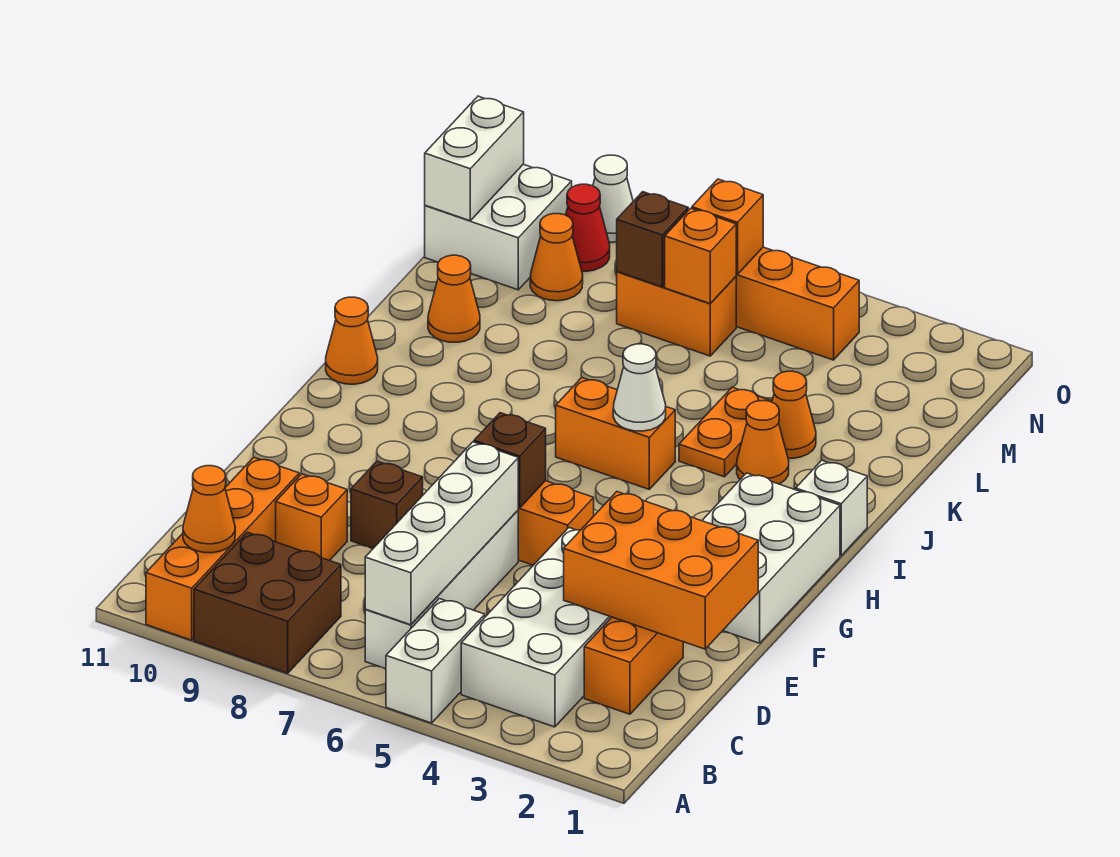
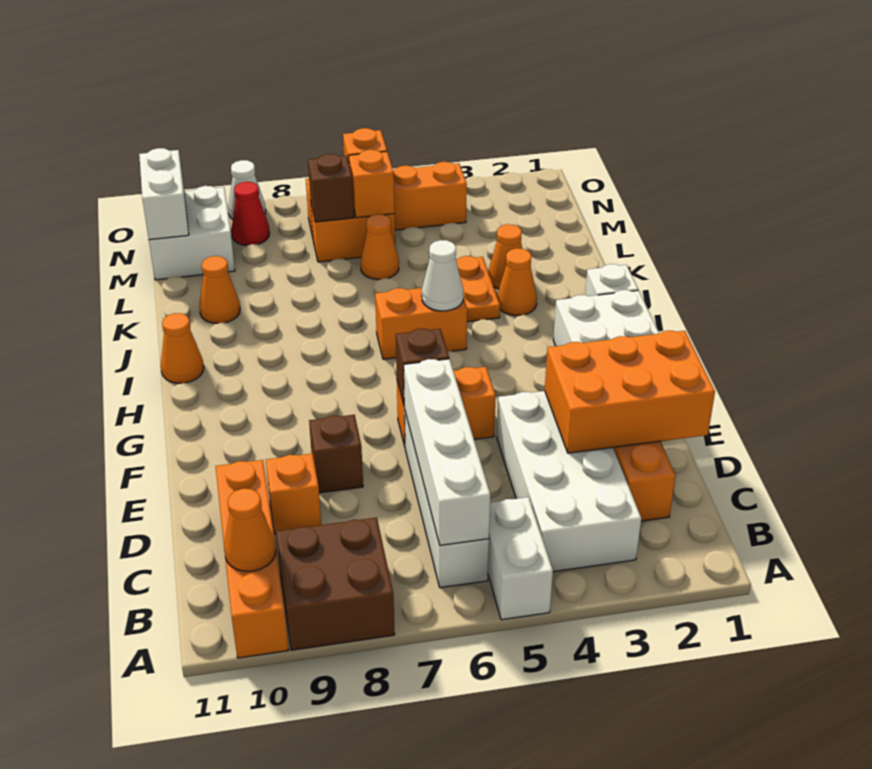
orange cone M9 level 1 -> orange cone L6 level 1

